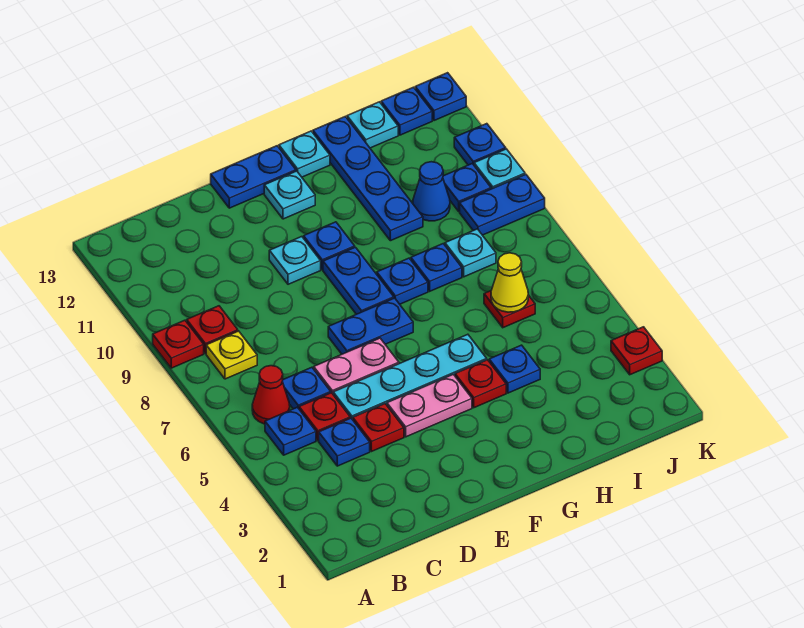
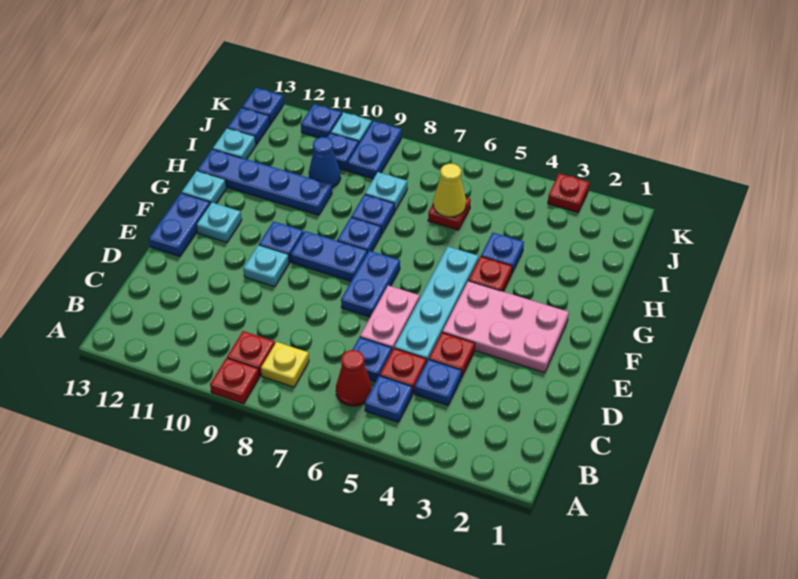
pink plate E4:F4 level 1 -> pink plate E2:F4 level 1

